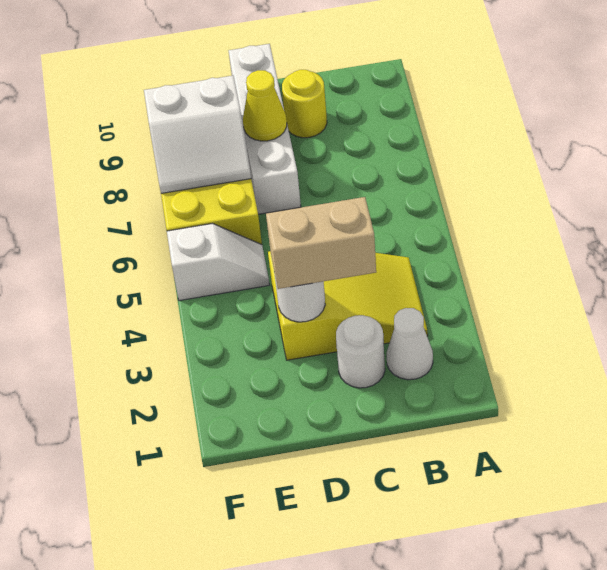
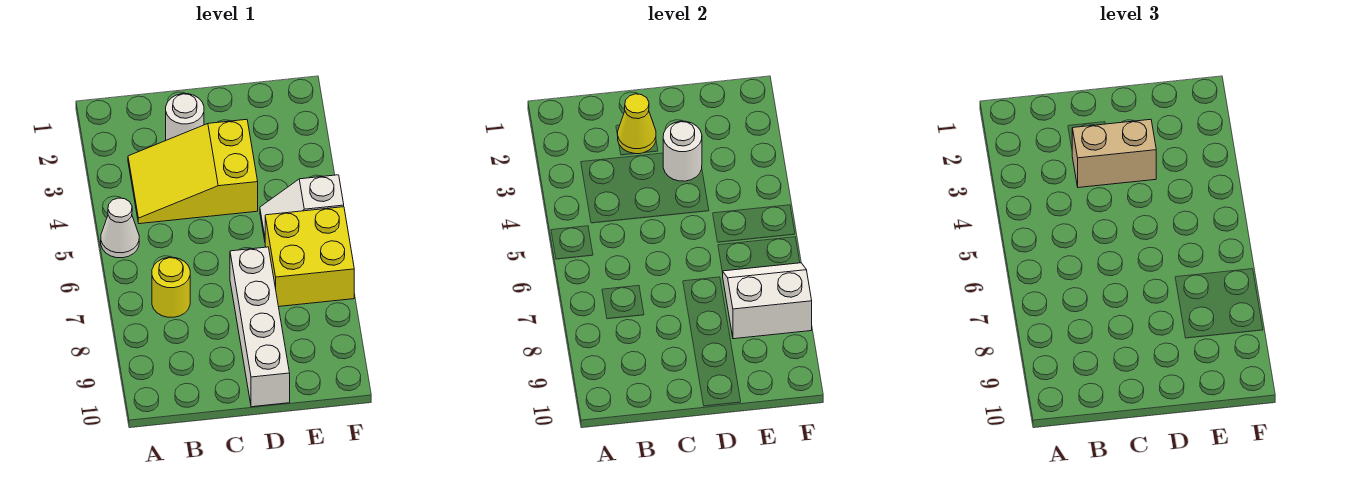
white cone B2 level 1 -> white cone A5 level 1
yellow round brick C9 level 1 -> yellow round brick B7 level 1
yellow cone D8 level 2 -> yellow cone C2 level 2

